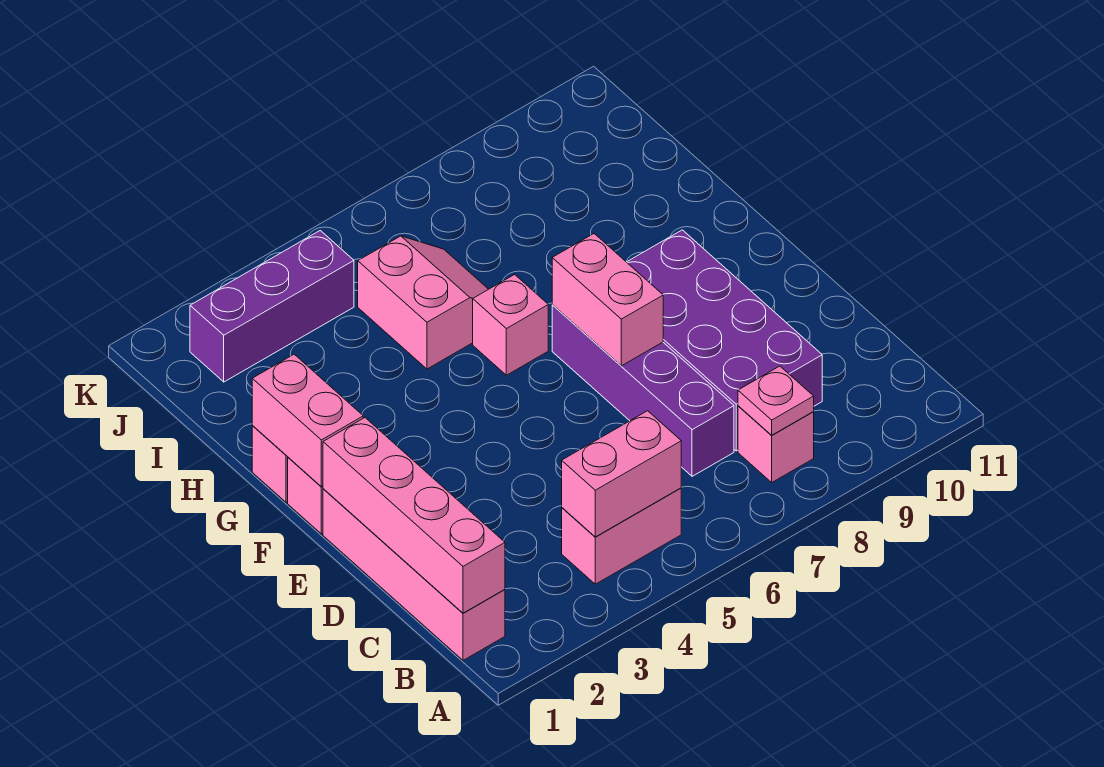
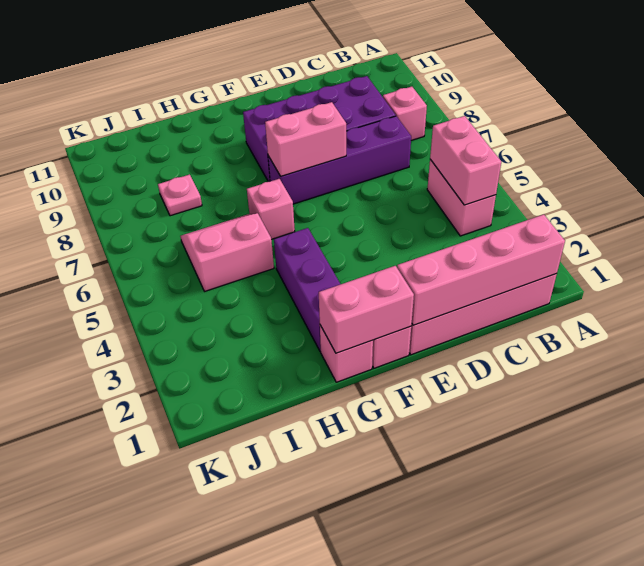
pink plate B8 level 2 -> pink plate I8 level 1
purple brick J2:J4 level 1 -> purple brick G2:G4 level 1

